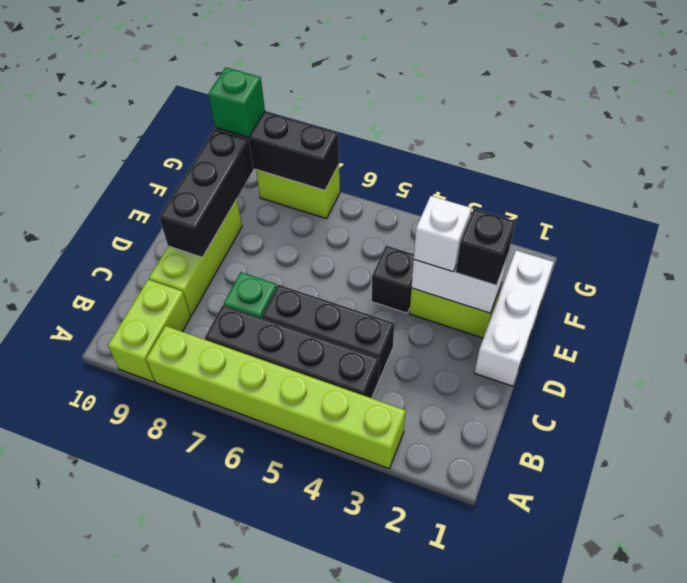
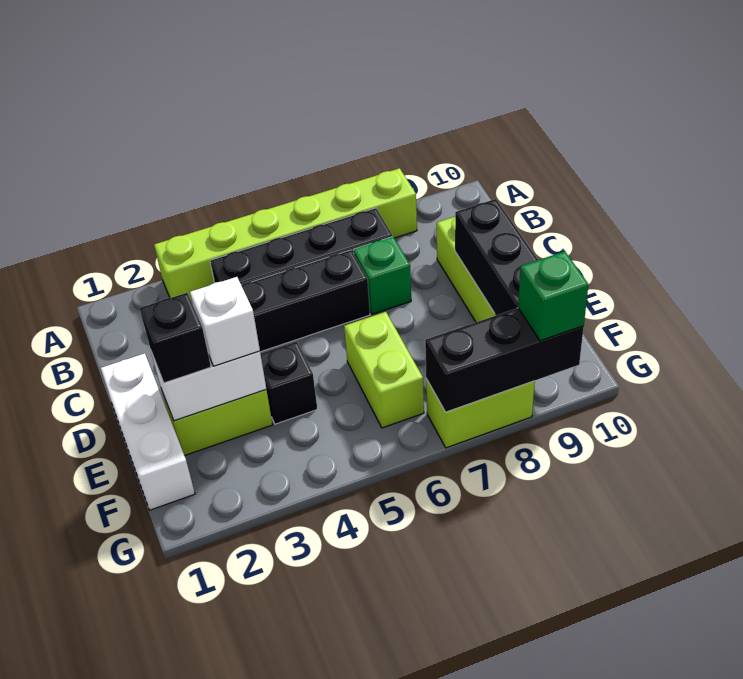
lime brick A9:B9 level 1 -> lime brick E6:F6 level 1

